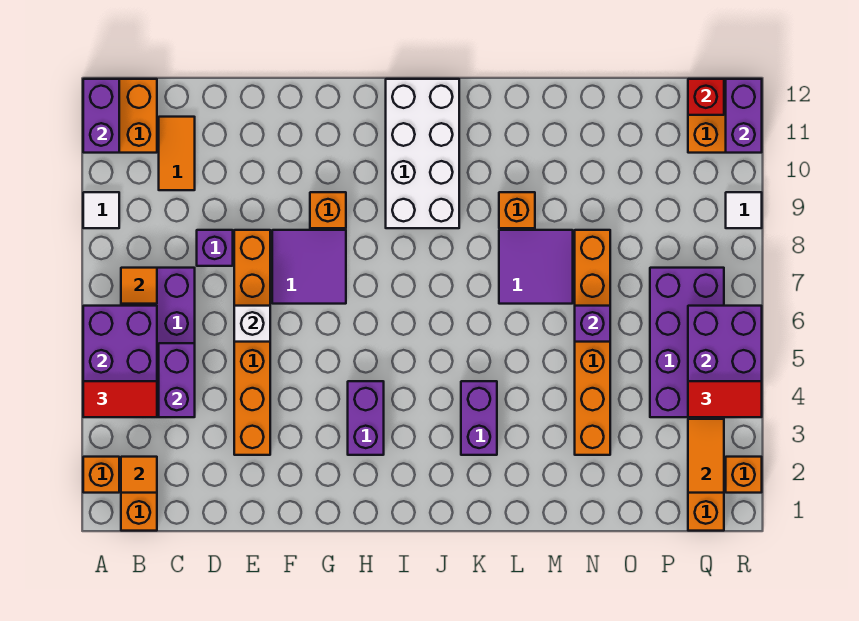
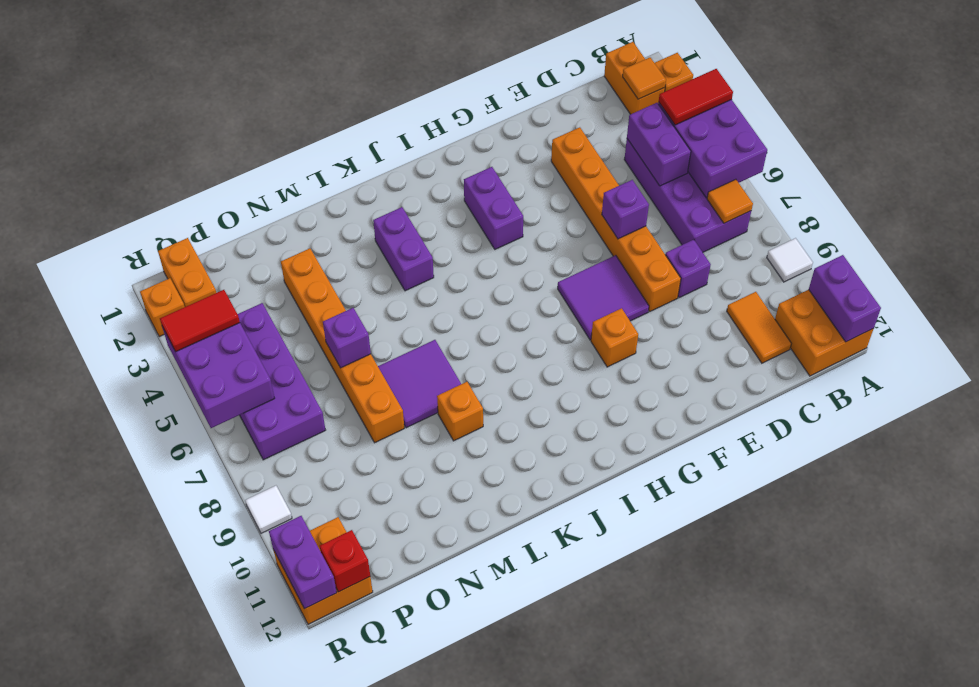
white brick E6 level 2 -> purple brick E6 level 2
white brick I9:J12 level 1 -> none
orange tile Q2:Q3 level 2 -> none

